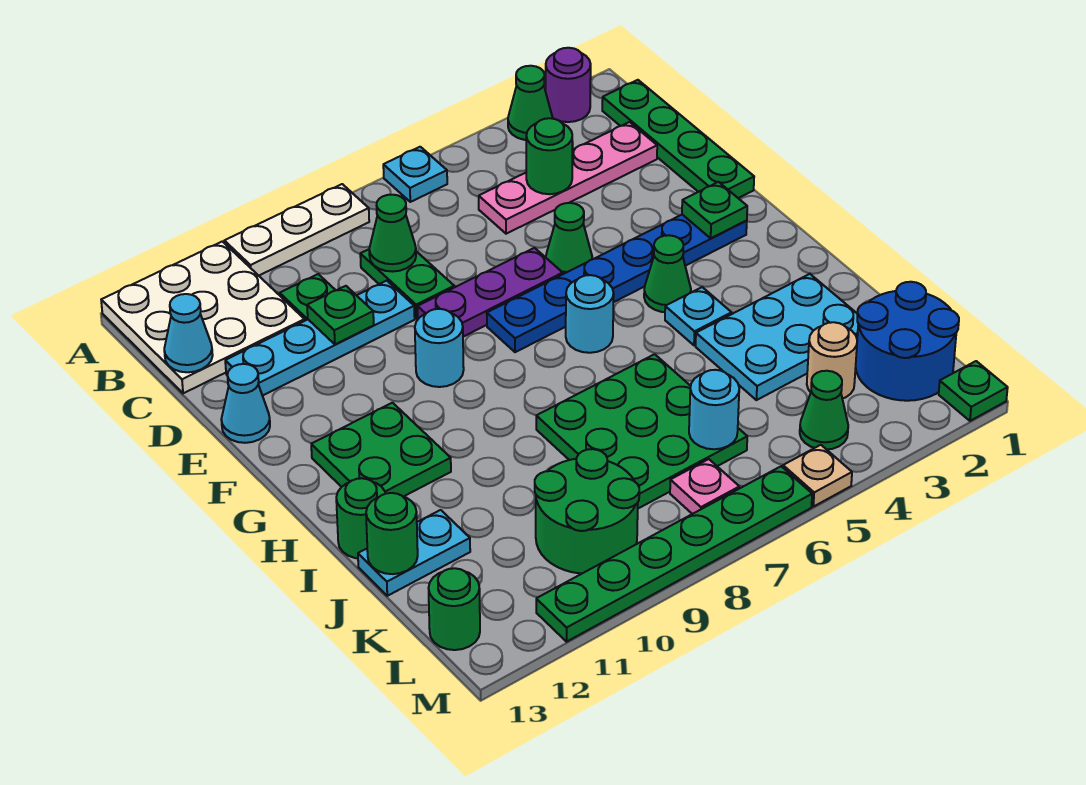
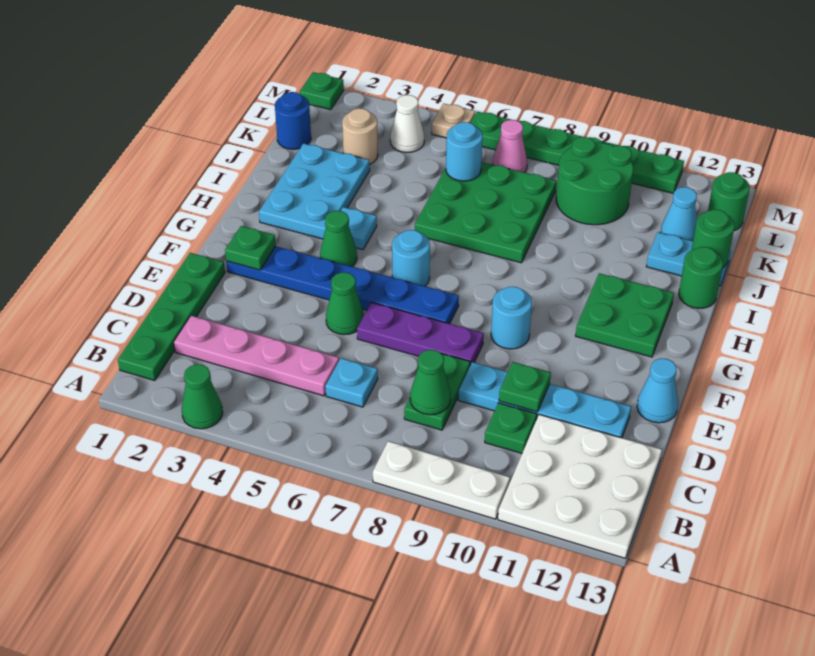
purple round brick A2 level 1 -> none
cyan plate A6 level 1 -> cyan plate C6 level 1
green round brick C4 level 2 -> none
cyan cone C13 level 2 -> cyan cone K12 level 1
cyan plate I2:J4 level 1 -> cyan plate H2:J3 level 1
blue round brick K1:L2 level 1 -> blue round brick K1 level 1
green cone L4 level 1 -> white cone L4 level 1
pink plate L7 level 1 -> pink cone L7 level 1

